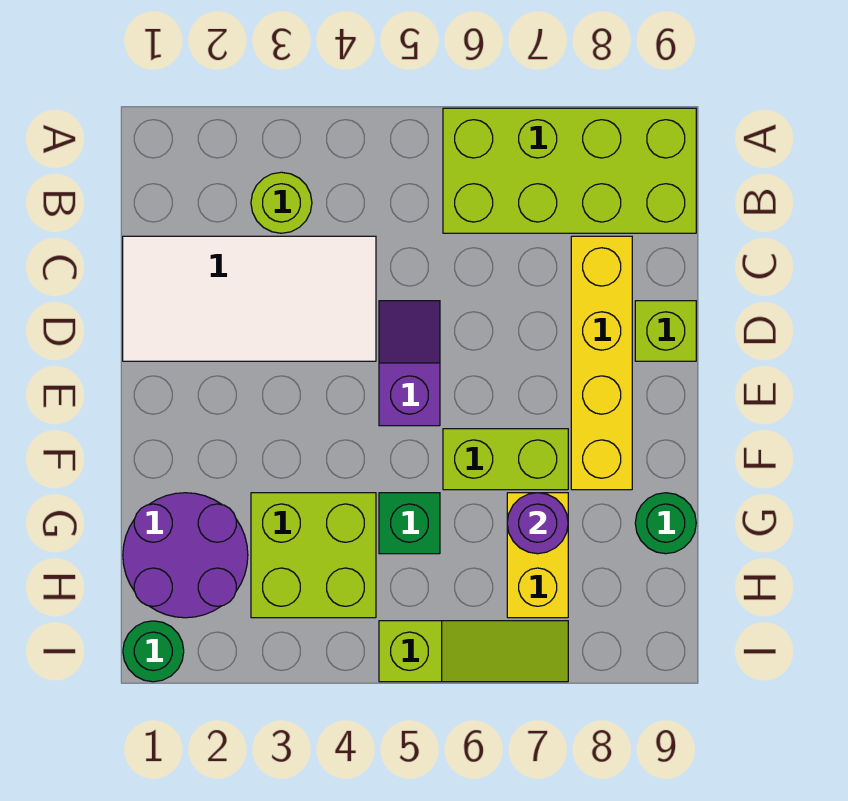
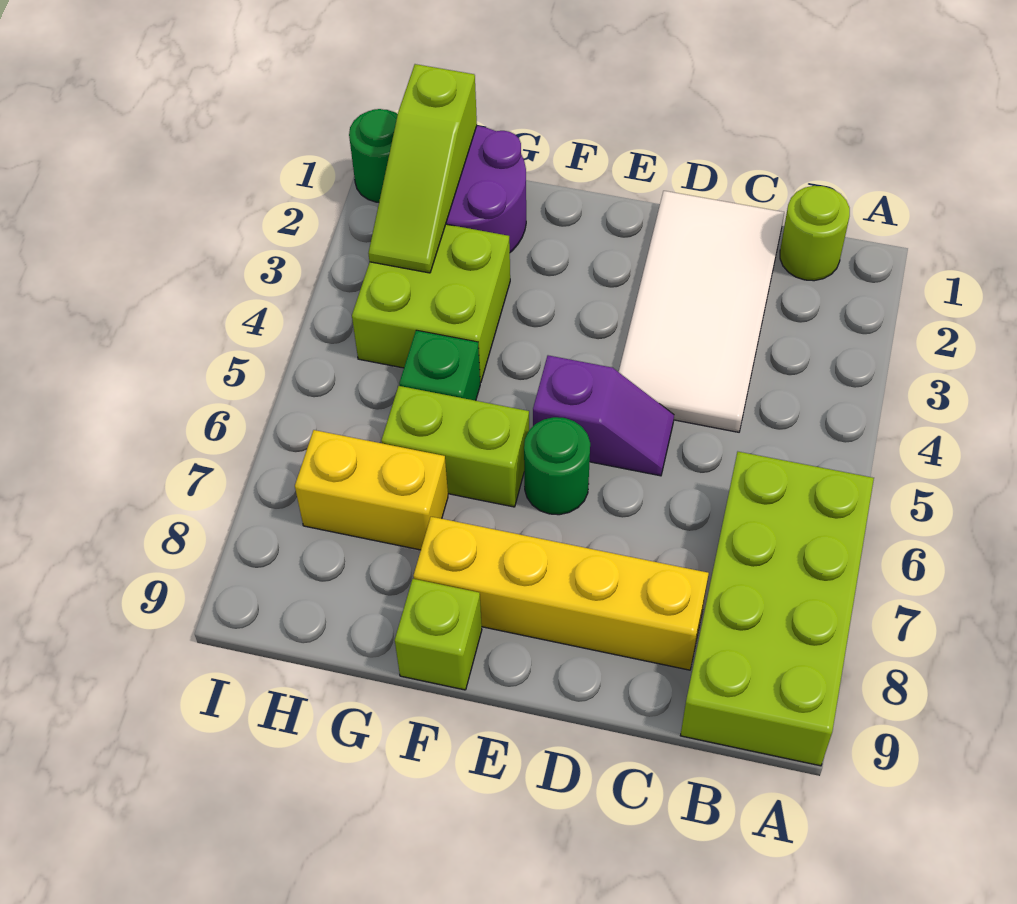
lime round brick B3 level 1 -> lime round brick B1 level 1
lime brick D9 level 1 -> lime brick F9 level 1
lime brick F6:F7 level 1 -> lime brick F6:G6 level 1
purple round brick G7 level 2 -> none
green round brick G9 level 1 -> green round brick E6 level 1
lime slope I5:I7 level 1 top 5 -> lime slope H1:H3 level 2 top 1

